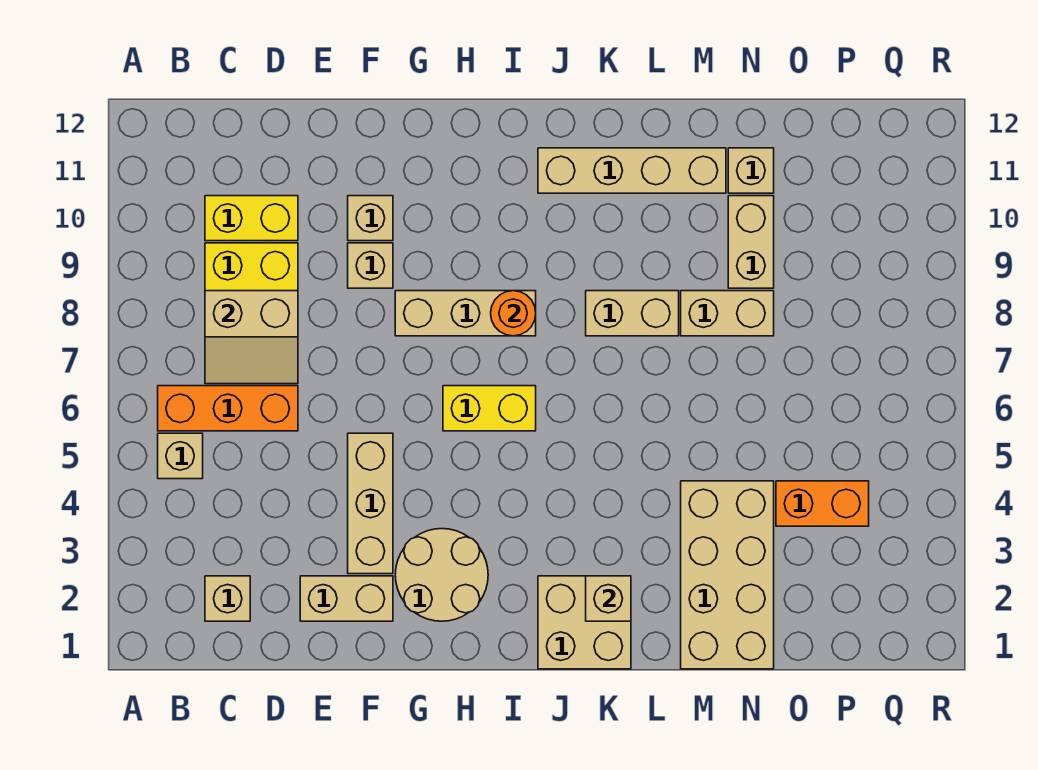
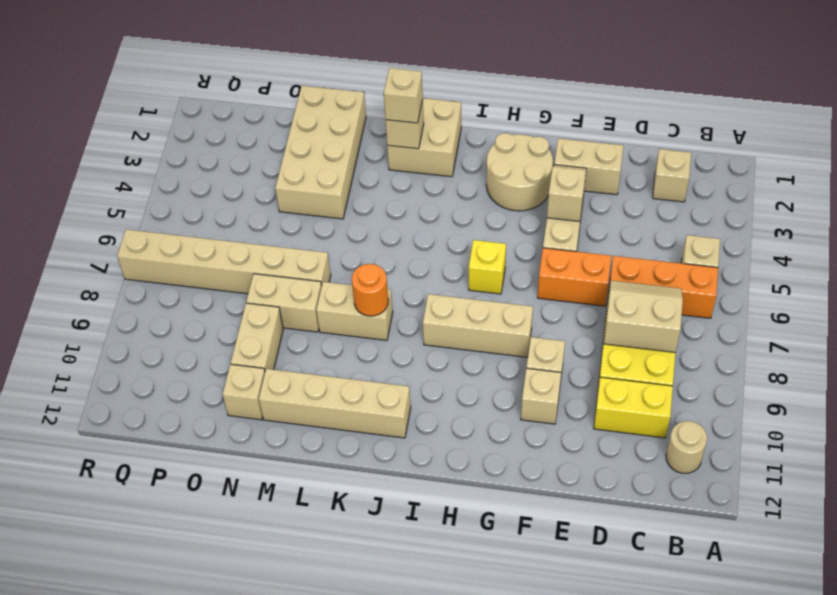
none -> tan round brick B11 level 1
none -> tan brick F4 level 2
yellow brick H6:I6 level 1 -> yellow brick H6 level 1
orange round brick I8 level 2 -> orange round brick K8 level 2
none -> tan brick K2 level 3
none -> tan brick M7:R7 level 1
orange brick O4:P4 level 1 -> orange brick E6:F6 level 1

